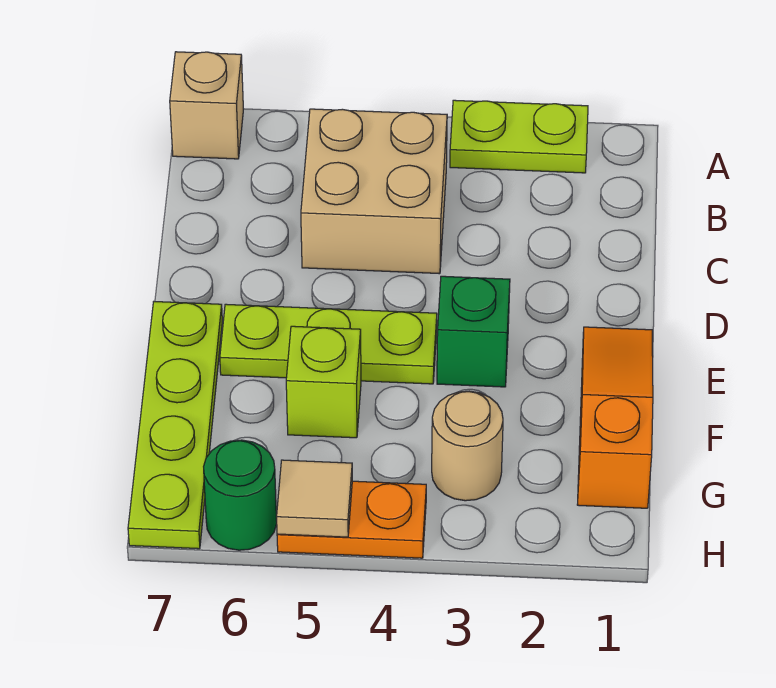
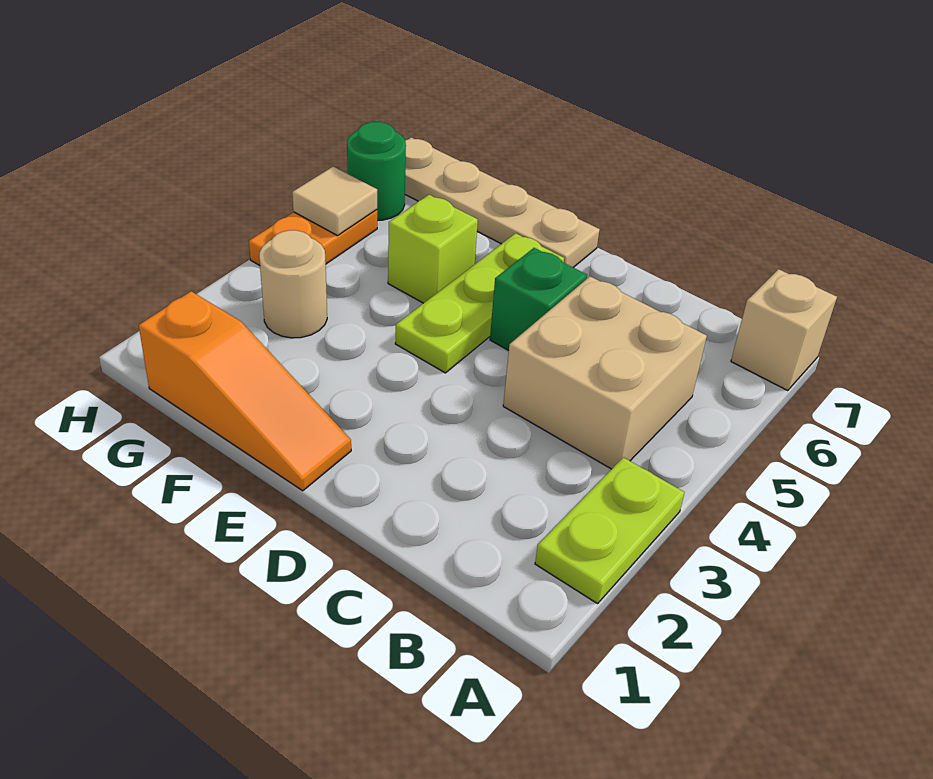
green brick E3 level 1 -> green brick D5 level 1
lime plate E7:H7 level 1 -> tan plate E7:H7 level 1

